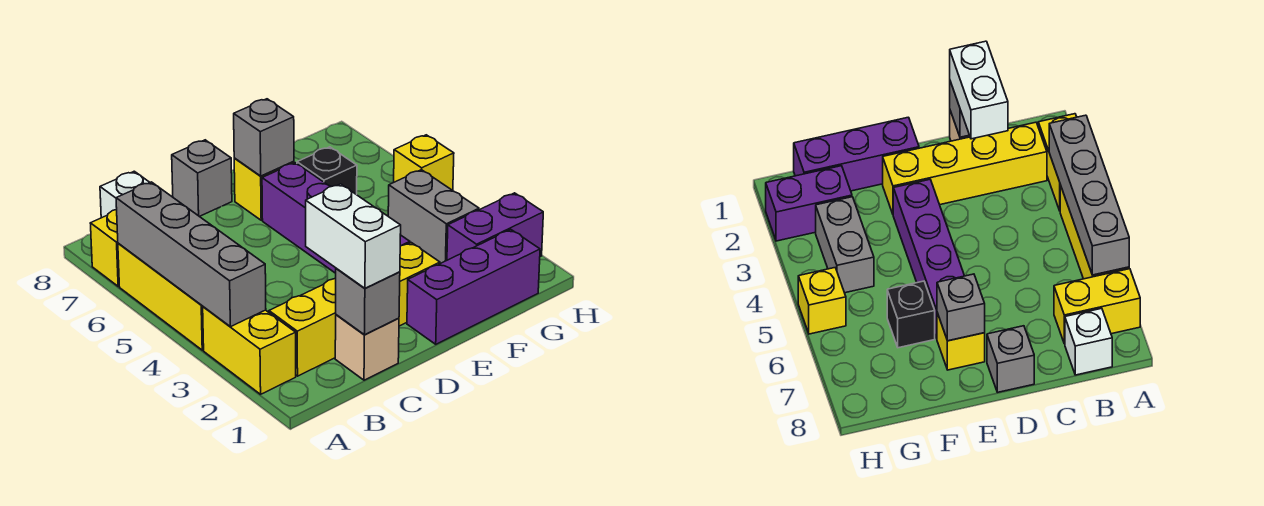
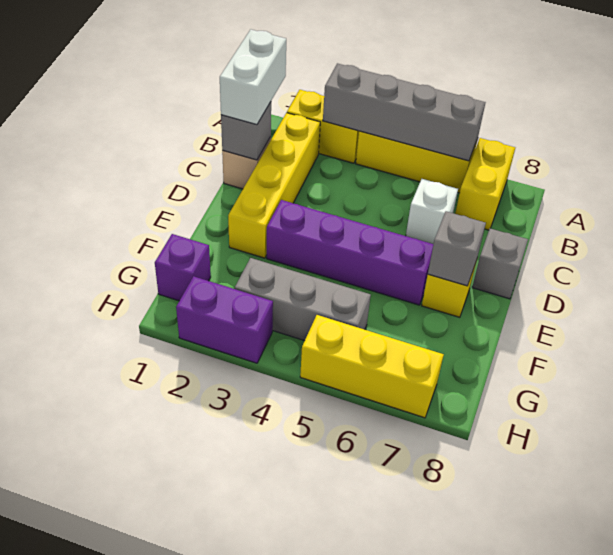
white brick B8 level 1 -> white brick C6 level 1
white brick C1:C2 level 3 -> white brick B1:C1 level 3
purple brick E1:G1 level 1 -> purple brick G1 level 1
black brick F6 level 1 -> none
purple brick G2:H2 level 1 -> purple brick H2:H3 level 1
grey brick G3:G4 level 1 -> grey brick G3:G5 level 1
yellow brick H5 level 1 -> yellow brick H5:H7 level 1

